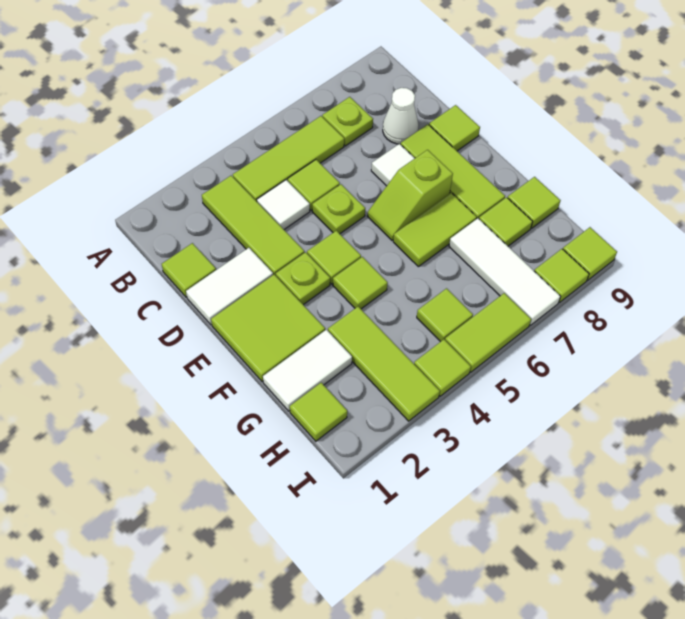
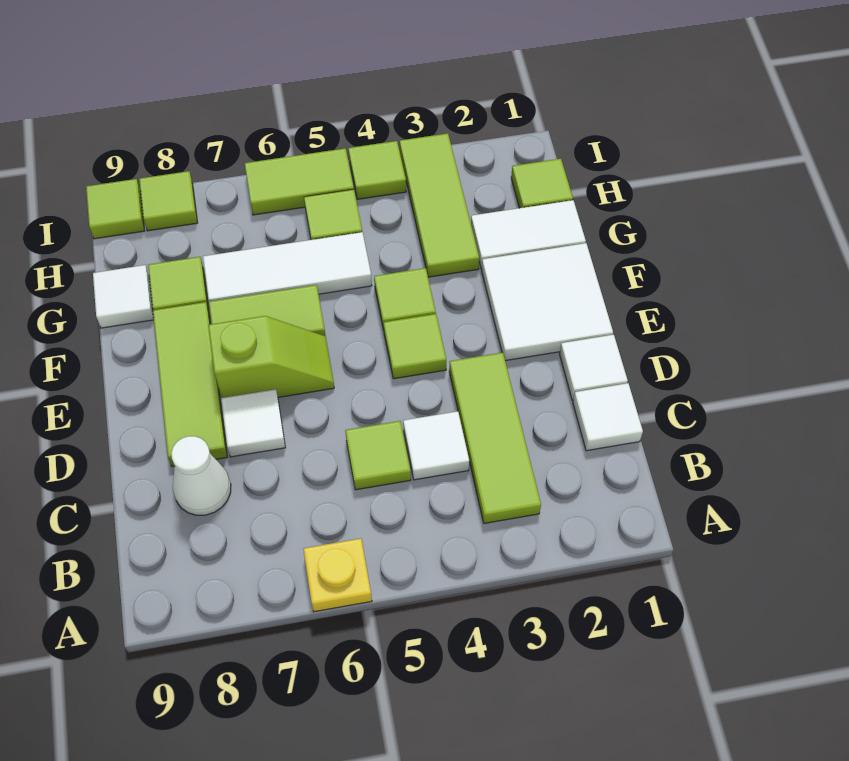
none -> yellow plate A6 level 1
lime tile B4:B6 level 1 -> none
lime plate B7 level 1 -> none
lime tile C1 level 1 -> white tile C1 level 1
white tile D1:D2 level 1 -> white tile D1 level 1
lime plate D5 level 1 -> none
lime tile D9 level 1 -> none
lime tile E1:F2 level 1 -> white tile E1:F2 level 1
lime plate E3 level 1 -> none
white tile G7:I7 level 1 -> white tile G5:G7 level 1
lime tile G9 level 1 -> white tile G9 level 1

